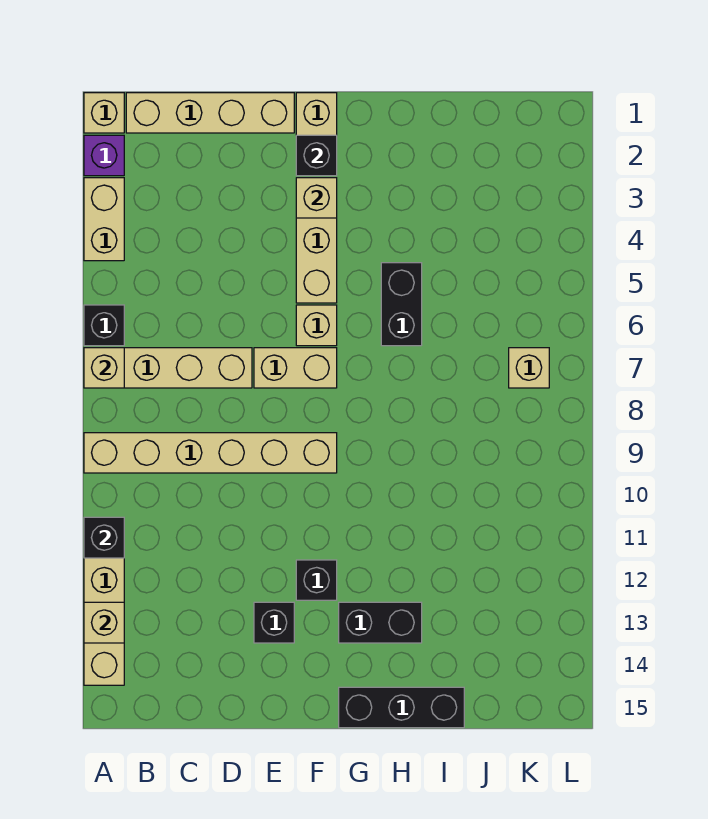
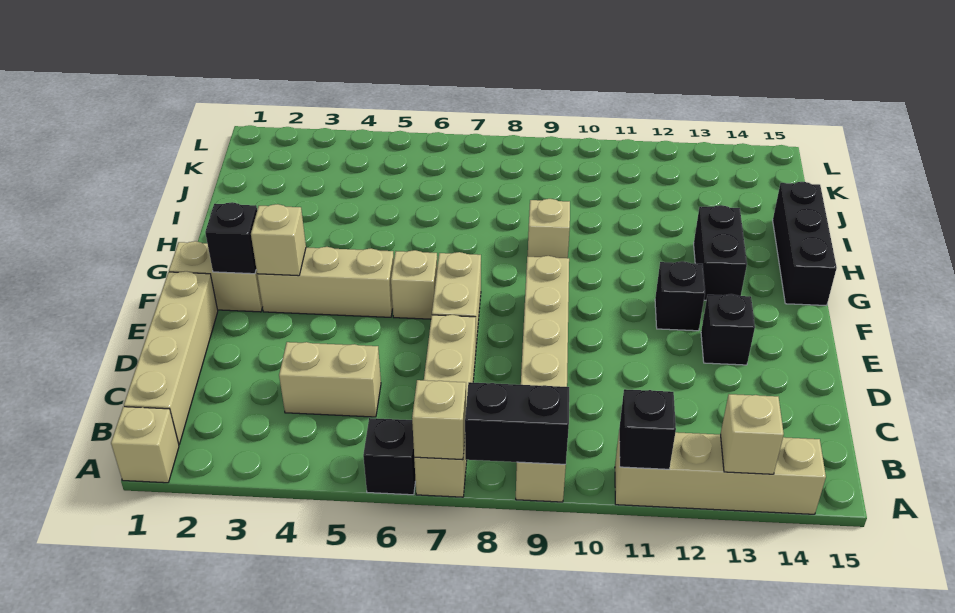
purple brick A2 level 1 -> none
tan brick A3:A4 level 1 -> tan brick C4:C5 level 1
black brick H5:H6 level 1 -> black brick A8:A9 level 2
tan brick K7 level 1 -> tan brick H9 level 1

